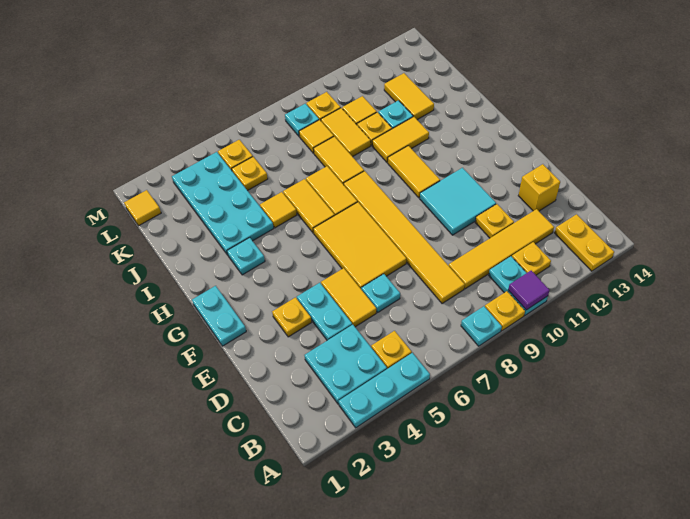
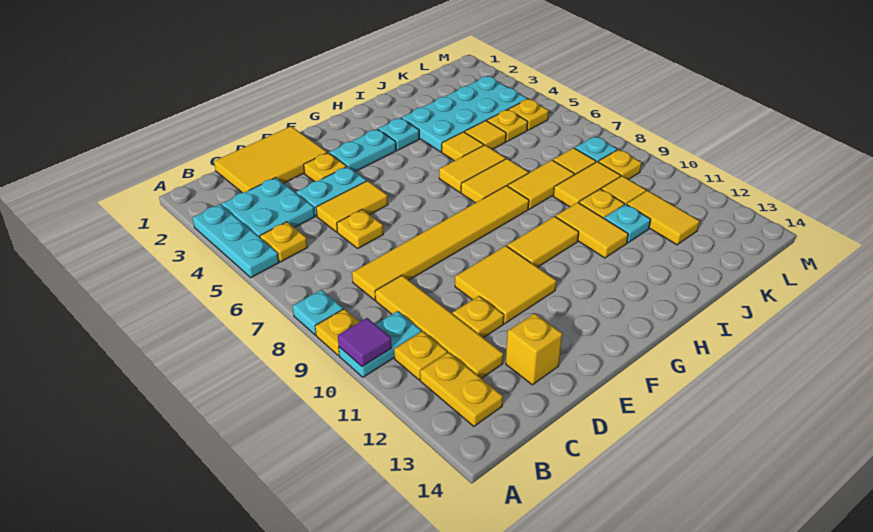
yellow plate A13:B13 level 1 -> yellow plate B12:B13 level 1
cyan plate D6 level 1 -> yellow plate D6 level 1
yellow tile E6:G7 level 1 -> yellow tile C1:E2 level 1
cyan tile E10:F11 level 1 -> yellow tile E10:F11 level 1
cyan plate F1:G1 level 1 -> cyan plate F3:G3 level 1
yellow tile J12:K12 level 1 -> yellow tile K11:K12 level 1
yellow tile L1 level 1 -> yellow tile J5 level 1

